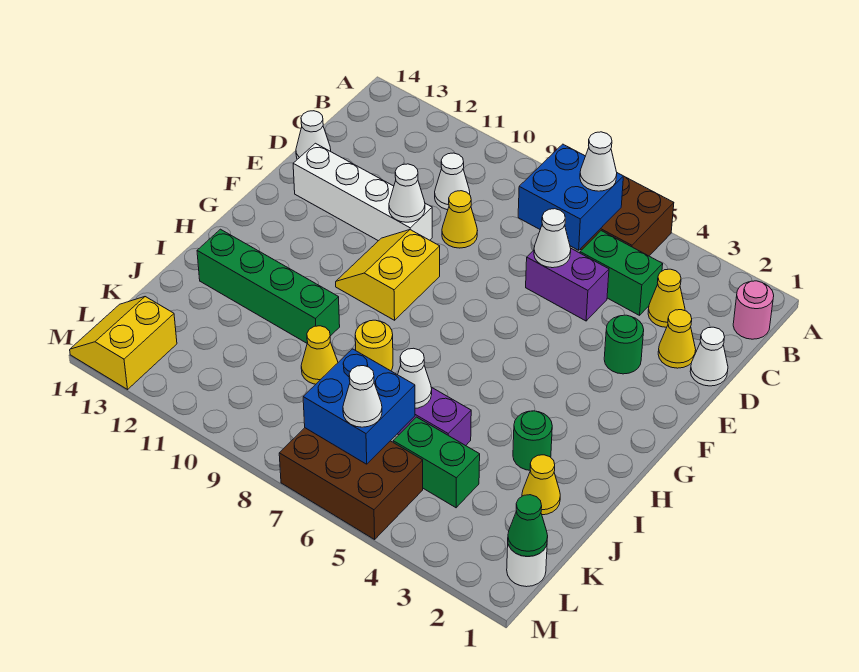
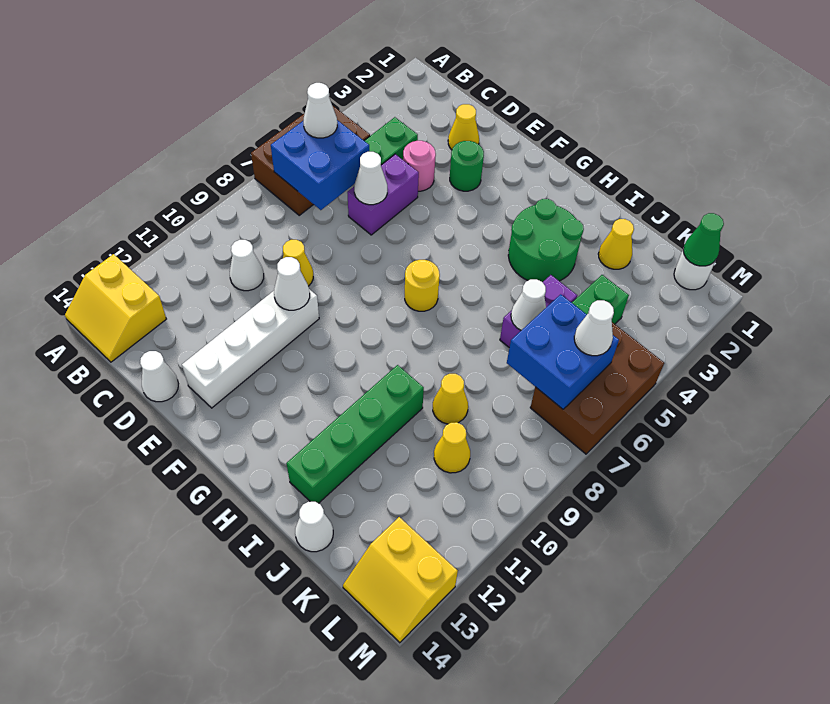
pink round brick B1 level 1 -> pink round brick D4 level 1
yellow cone C3 level 1 -> yellow cone K10 level 1
white cone D1 level 1 -> white cone J14 level 1
yellow slope F9:G10 level 1 top 9 -> yellow slope A13:B14 level 1 top 13
green round brick I3 level 1 -> green round brick H3:I4 level 1
yellow round brick I8 level 1 -> yellow round brick G7 level 1

